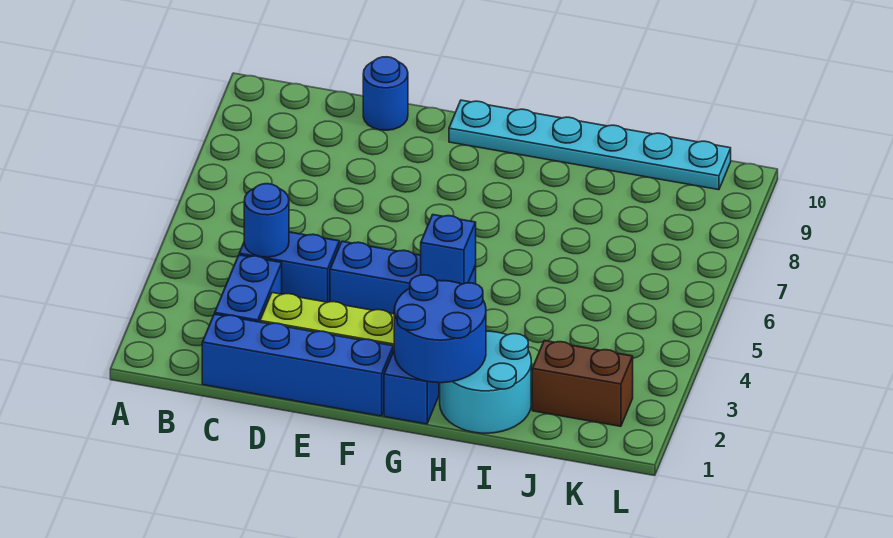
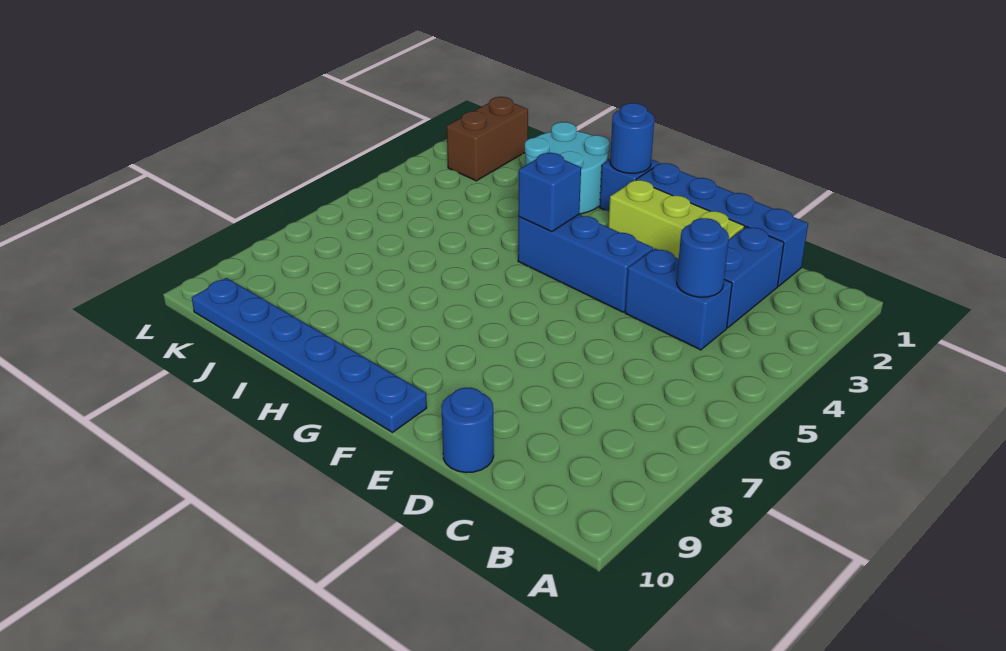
cyan plate F10:K10 level 1 -> blue plate F10:K10 level 1
blue round brick G1:H2 level 2 -> blue round brick G1 level 2
brown brick J2:K2 level 1 -> brown brick K1:K2 level 1

